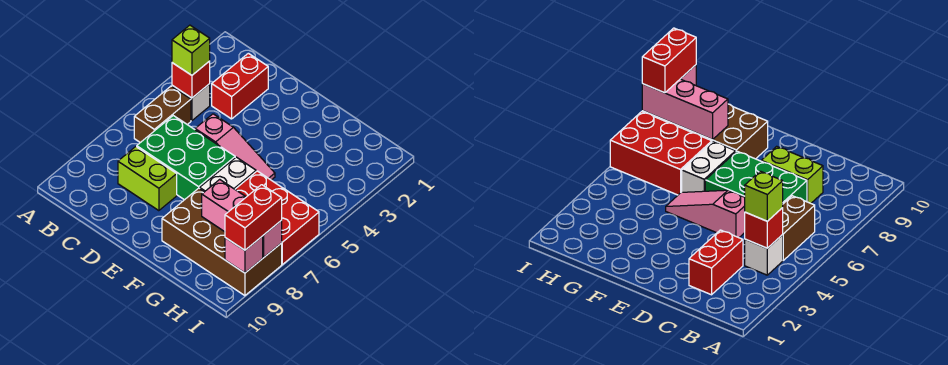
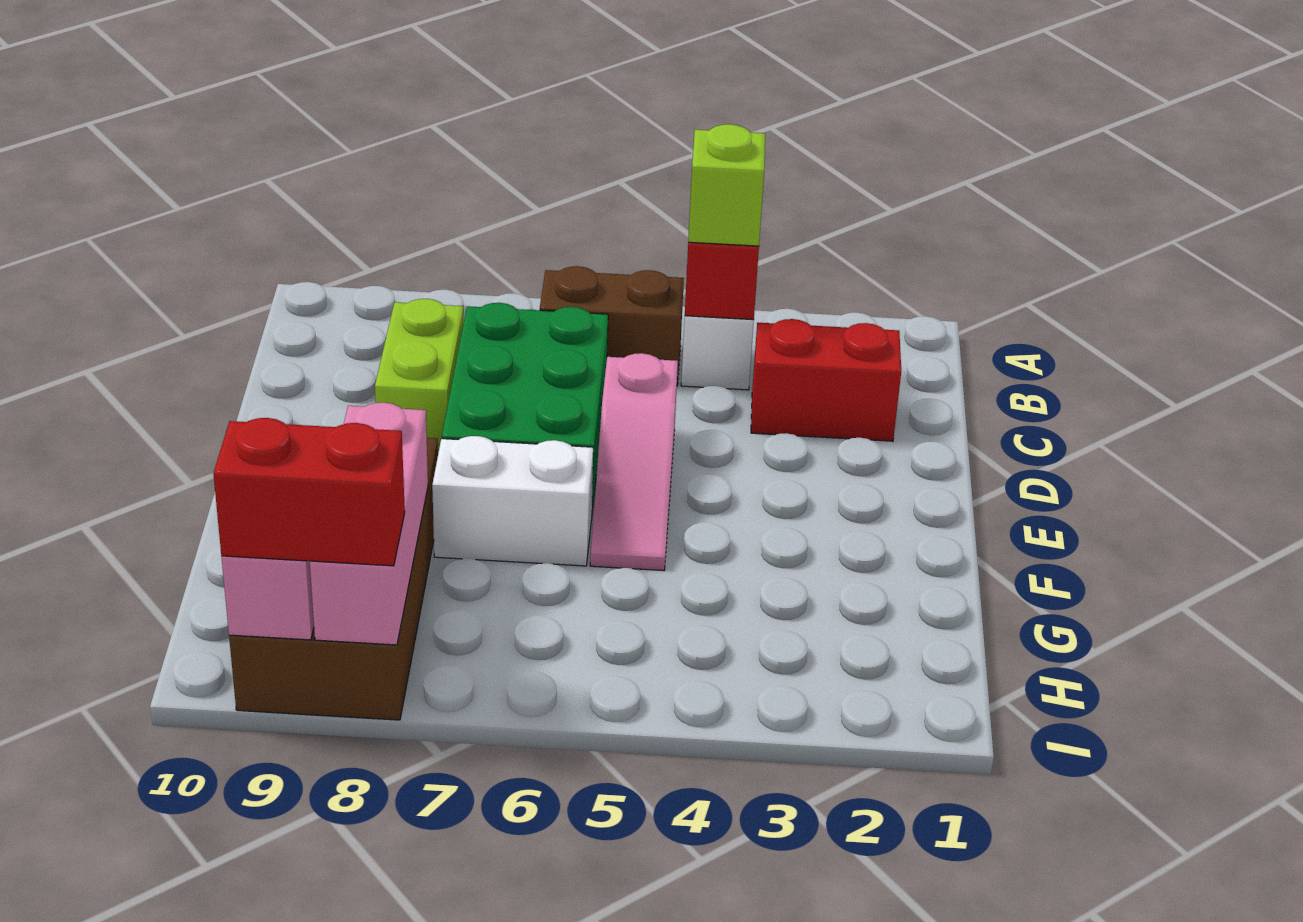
red brick G6:I7 level 1 -> none

